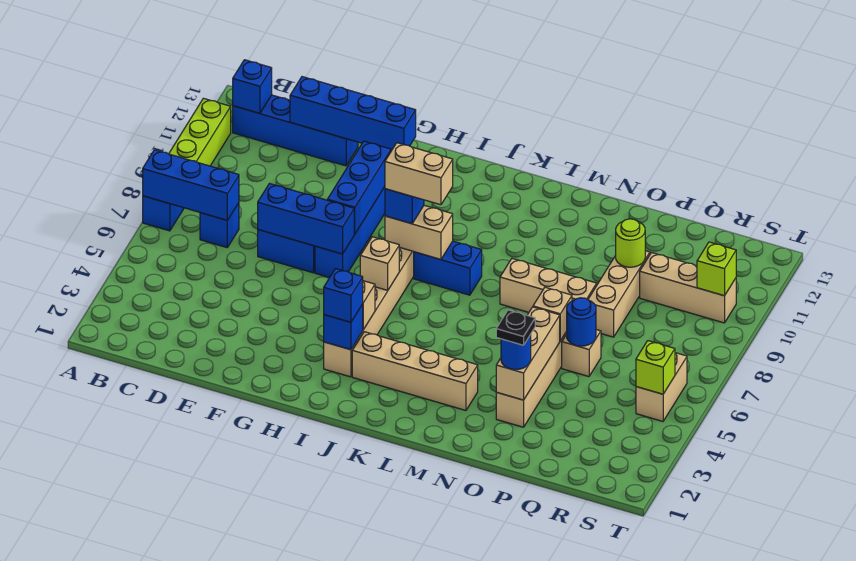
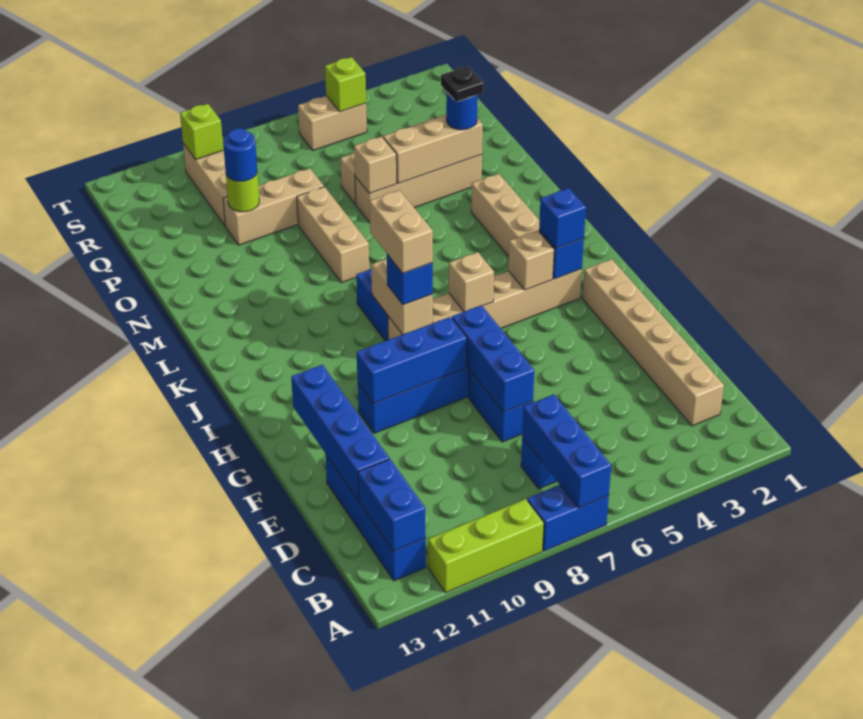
blue brick B12 level 2 -> blue brick B12:C12 level 2
none -> tan brick C2:H2 level 1
blue round brick P6 level 2 -> blue round brick P10 level 3

